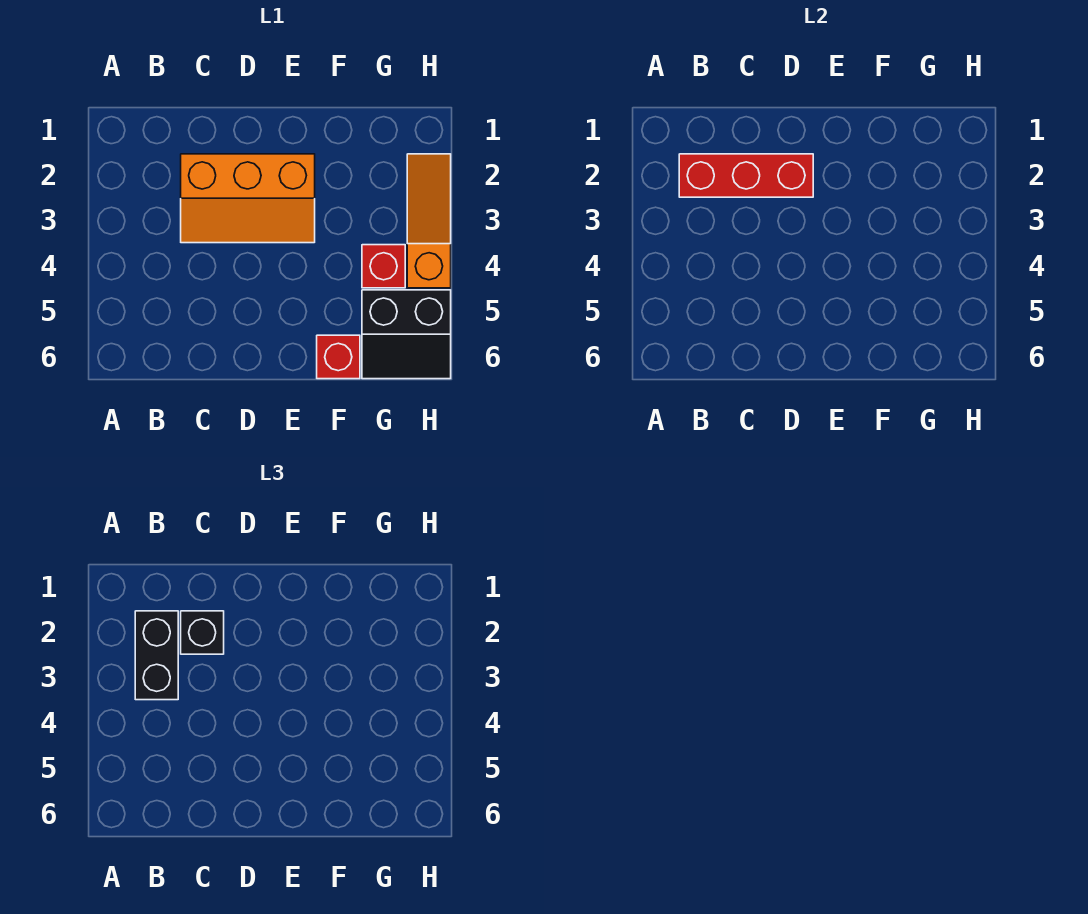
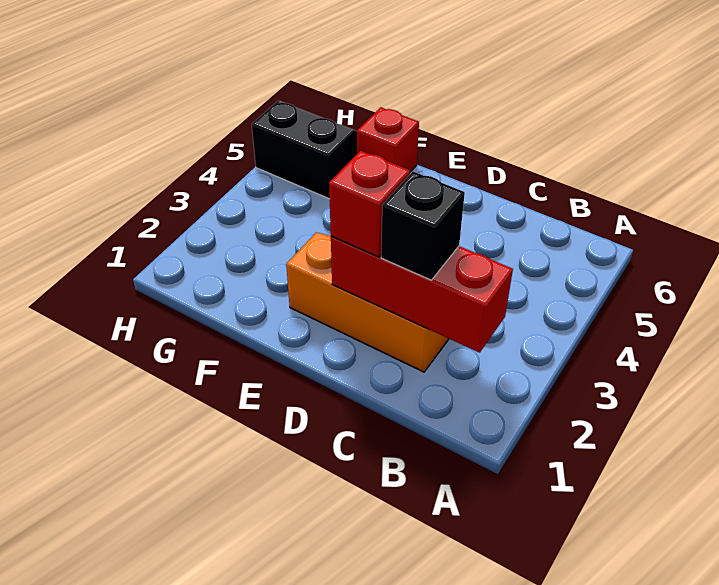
black brick B2:B3 level 3 -> none
red brick G4 level 1 -> red brick D2 level 3
orange slope H2:H4 level 1 top 4 -> none

